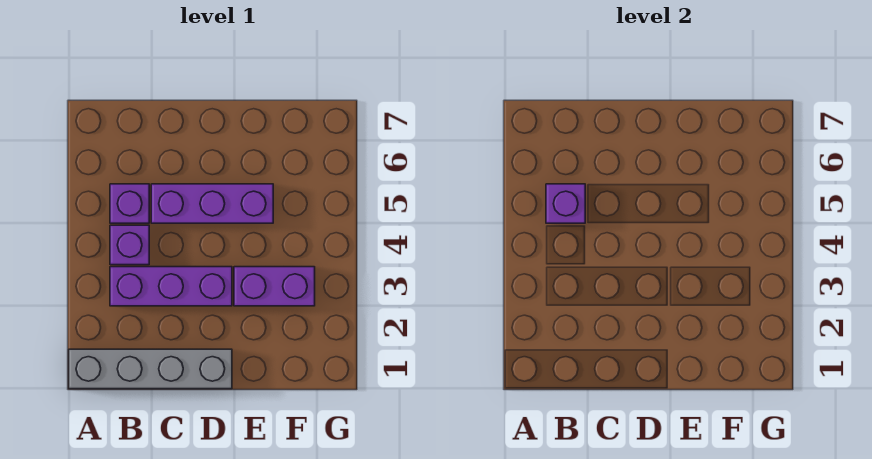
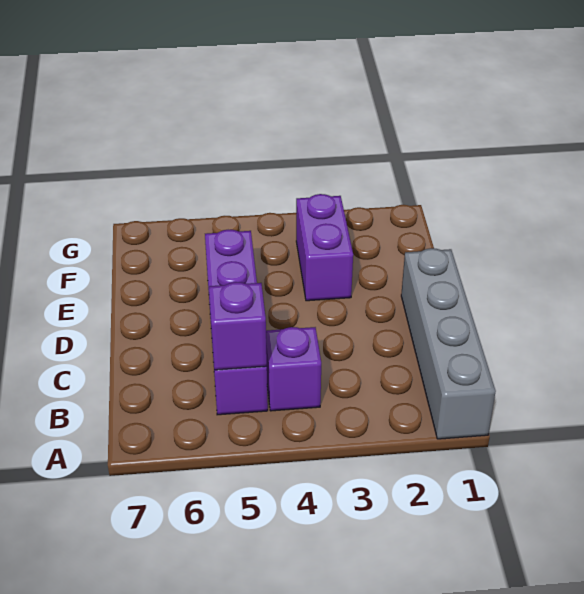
purple brick B3:D3 level 1 -> none

